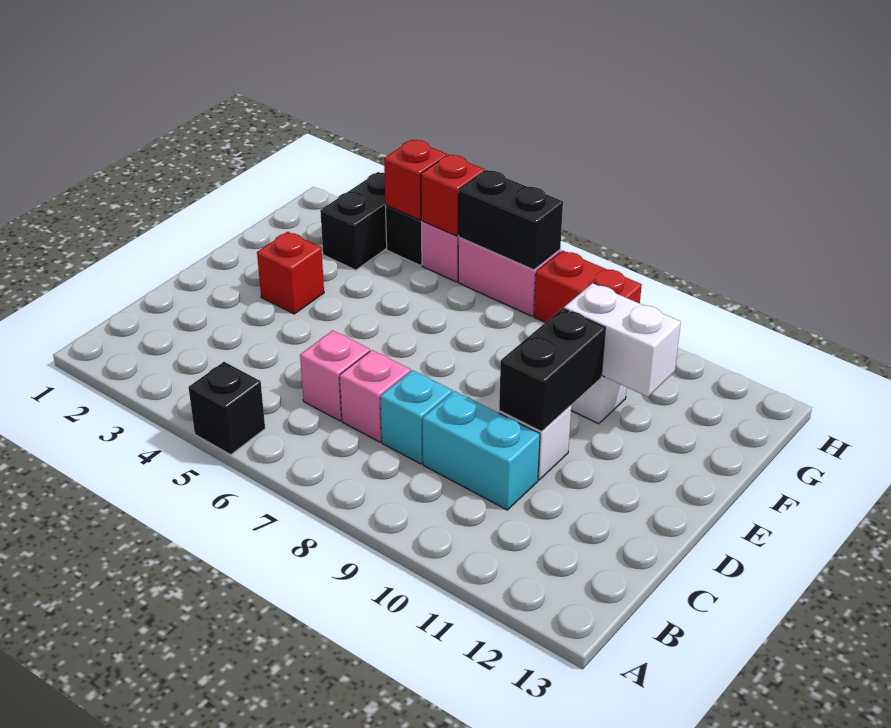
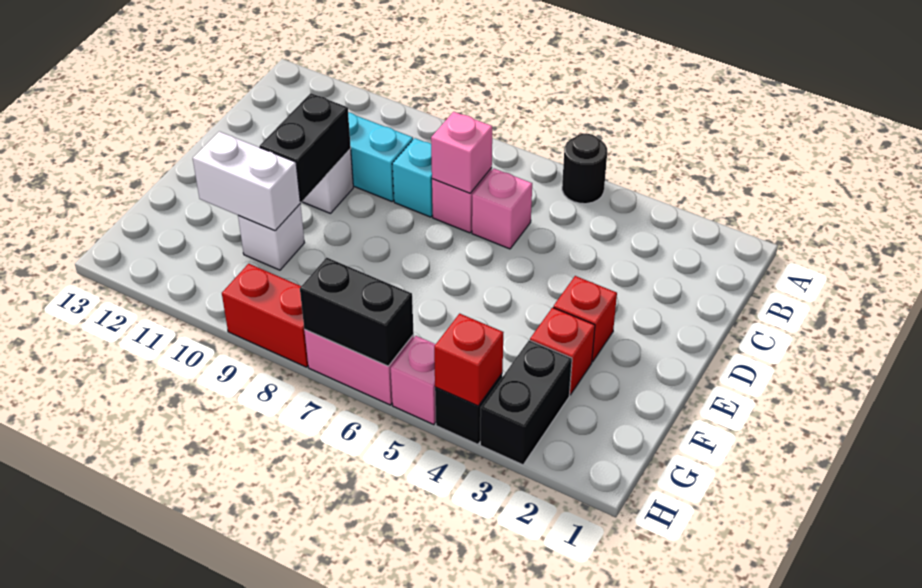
black brick A5 level 1 -> black round brick A5 level 1
none -> pink brick C7 level 2
red brick H5 level 2 -> red brick F3 level 1

